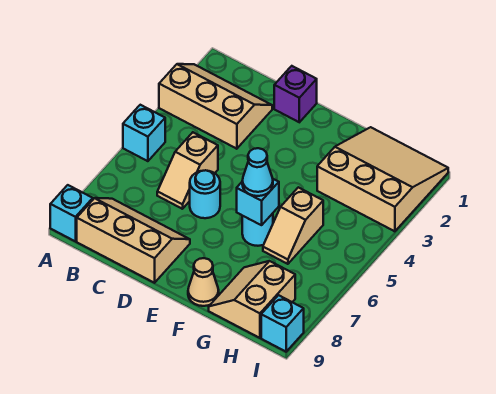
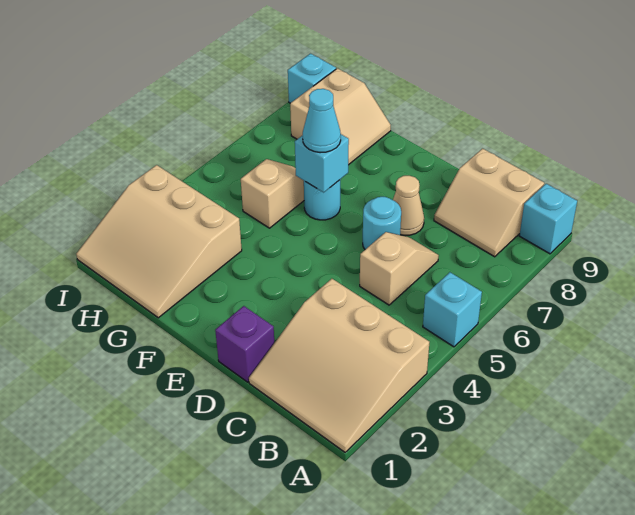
tan slope A2:C3 level 1 top 3 -> tan slope A1:C3 level 1 top 3
tan slope B8:D9 level 1 top 9 -> tan slope B8:C9 level 1 top 9
tan cone F9 level 1 -> tan cone D7 level 1

